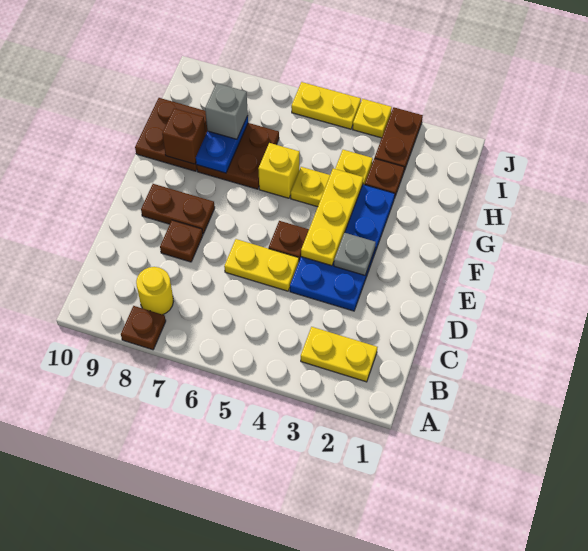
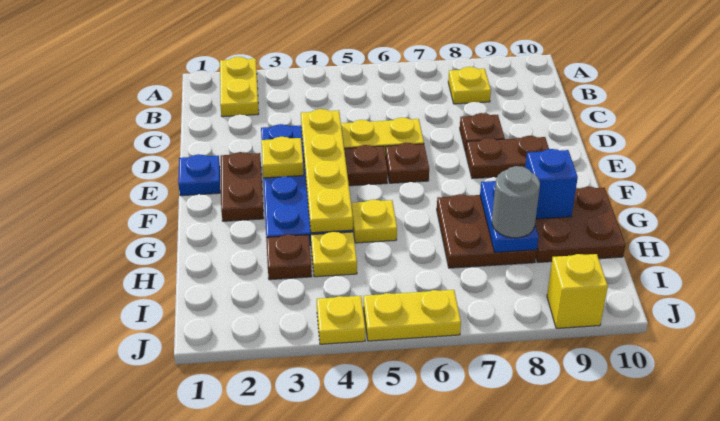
brown plate A8 level 1 -> brown plate E6 level 1
yellow plate B2:B3 level 1 -> yellow plate A2:B2 level 1
yellow round brick B8 level 1 -> yellow plate B8 level 1
none -> blue plate E1 level 1
grey plate E3 level 2 -> yellow plate E3 level 2
yellow plate E4:G4 level 2 -> yellow plate D4:G4 level 2
yellow brick G6 level 1 -> yellow brick J9 level 1
brown brick G9 level 2 -> blue brick G9 level 2
grey brick H8 level 3 -> grey round brick H8 level 3
brown plate I3:J3 level 1 -> brown plate E2:F2 level 1

